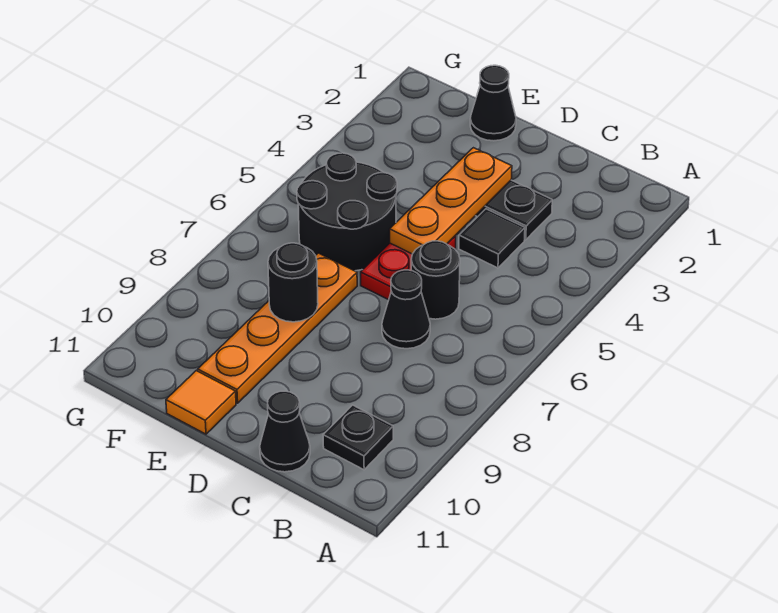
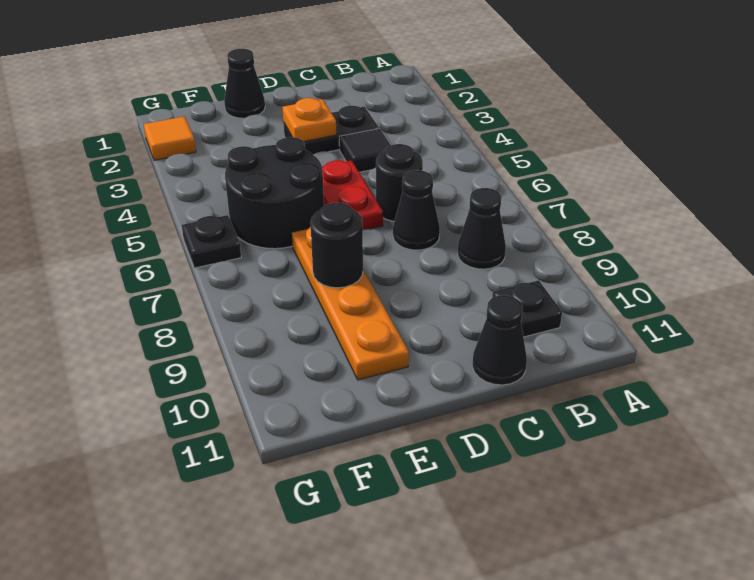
none -> black cone B8 level 1
orange plate D3:D5 level 2 -> orange plate D3 level 2
orange tile E11 level 1 -> orange tile G2 level 1
none -> black plate G6 level 1

